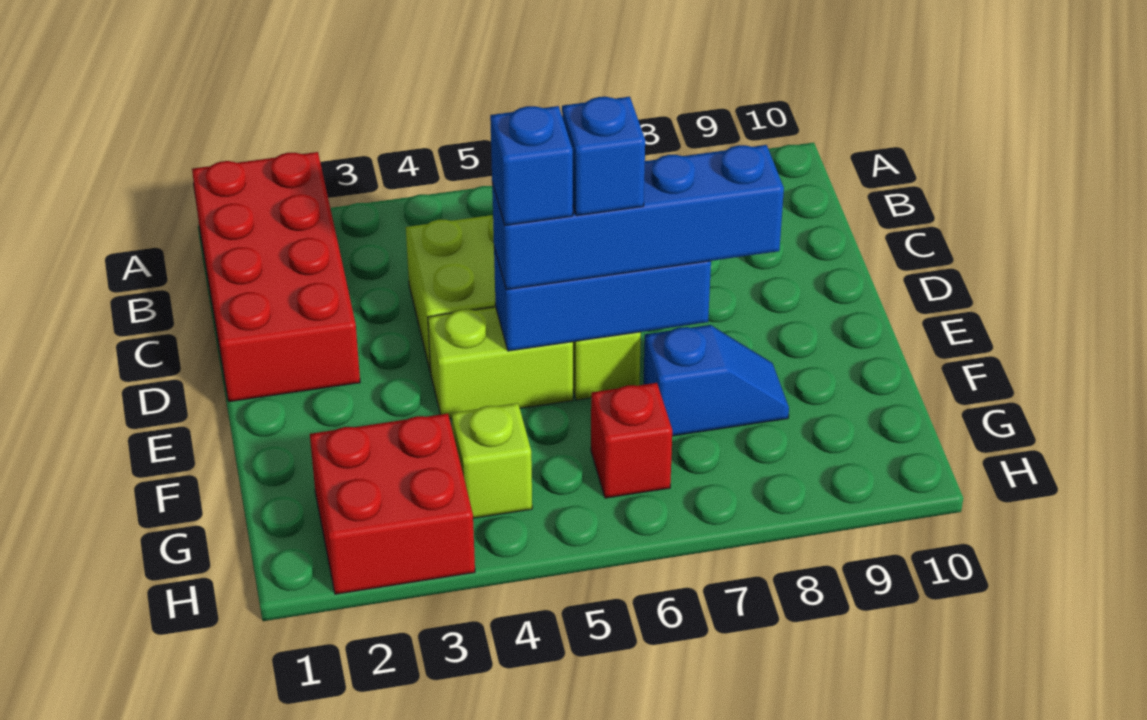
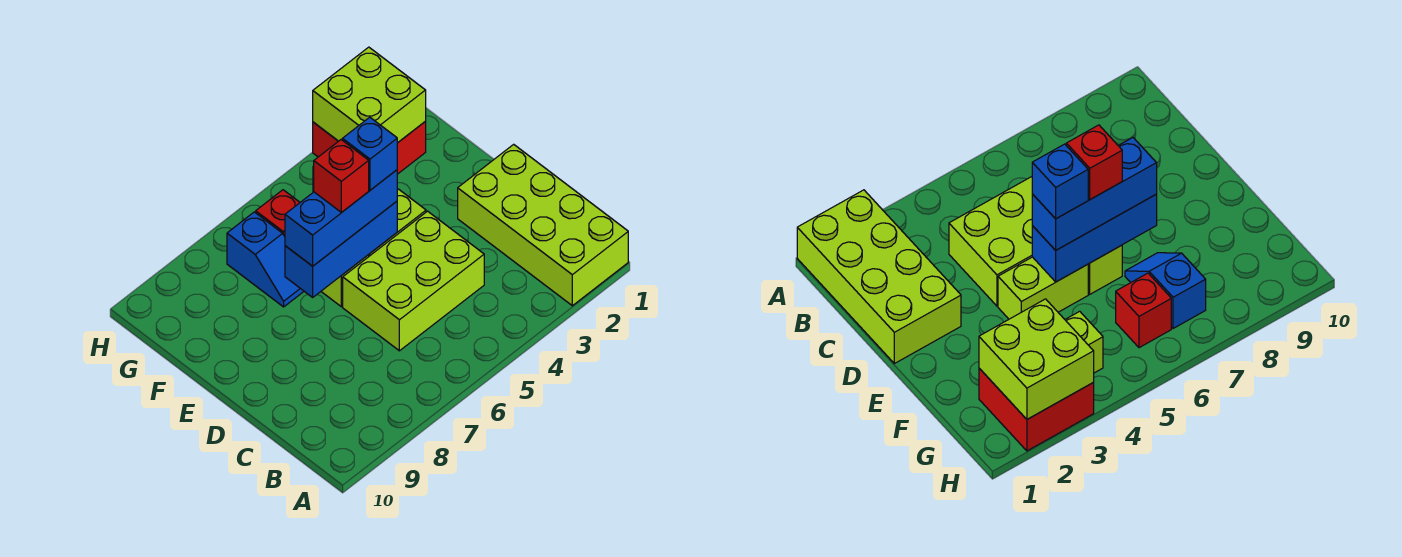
red brick A1:D2 level 1 -> lime brick A1:D2 level 1
blue brick E5:E8 level 3 -> blue brick E5:E7 level 3
blue brick E6 level 4 -> red brick E6 level 4
blue slope F7:F8 level 1 top 7 -> blue slope F7:G7 level 1 top G
none -> lime brick G2:H3 level 2

